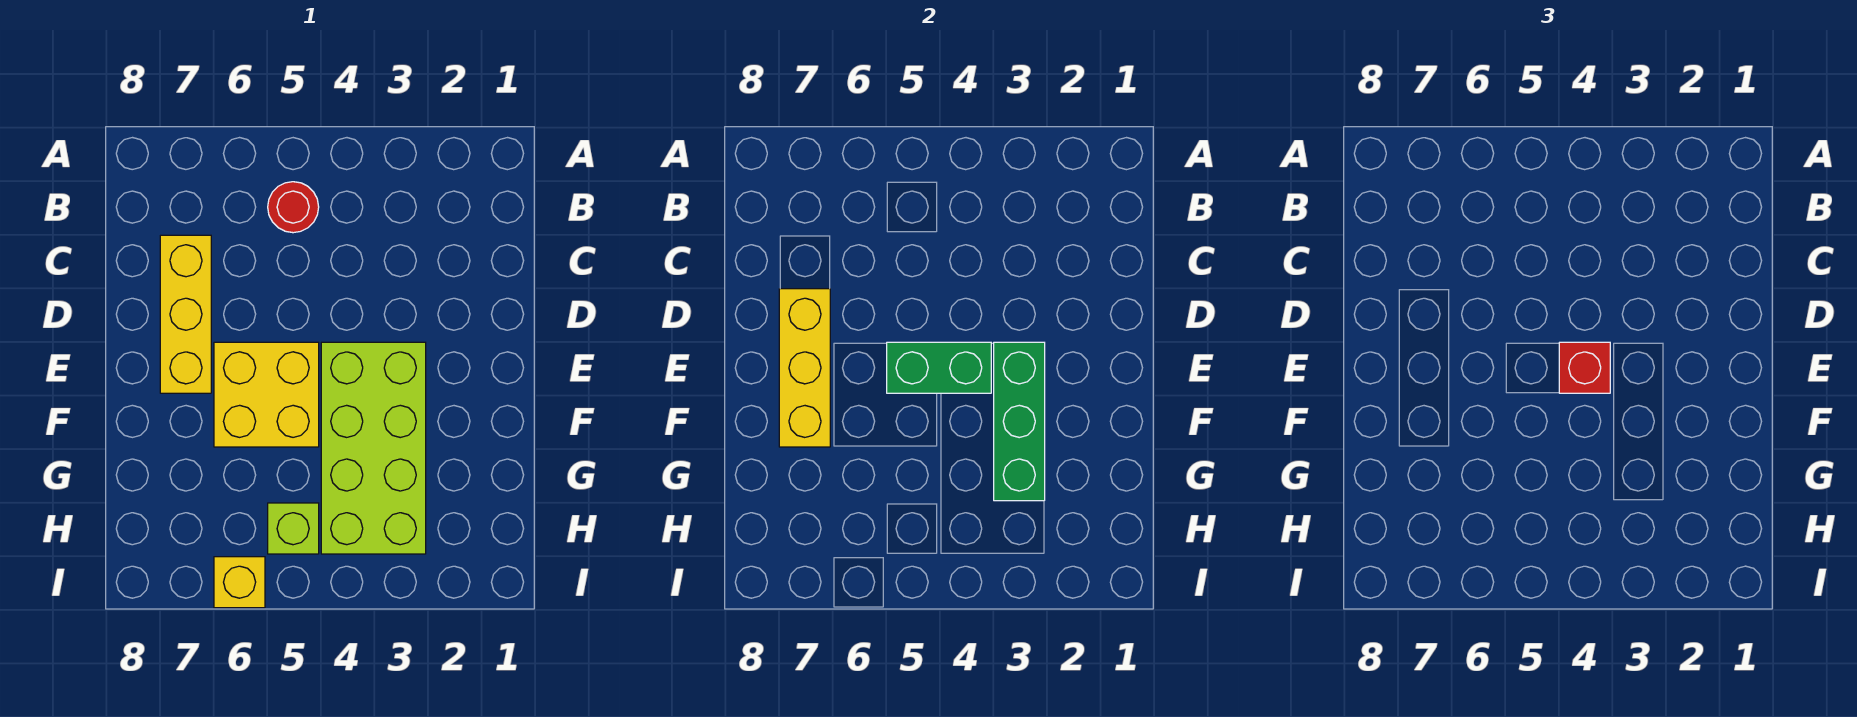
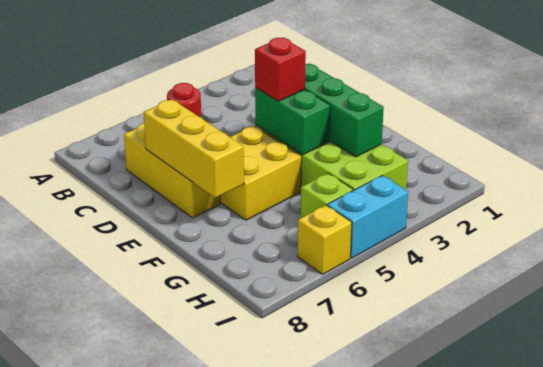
green brick E4:E5 level 2 -> green brick E4:F4 level 2
none -> cyan brick I4:I5 level 1

